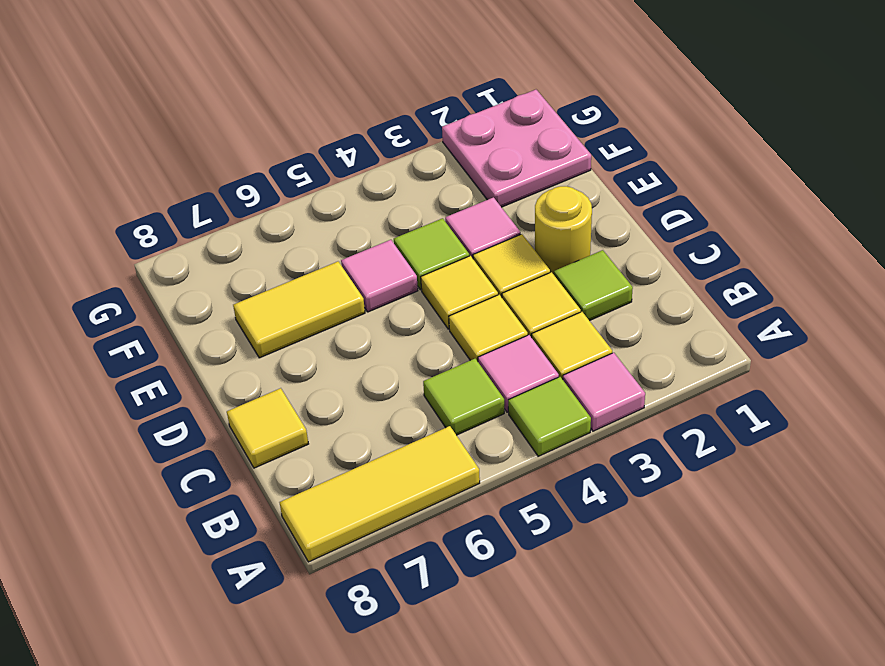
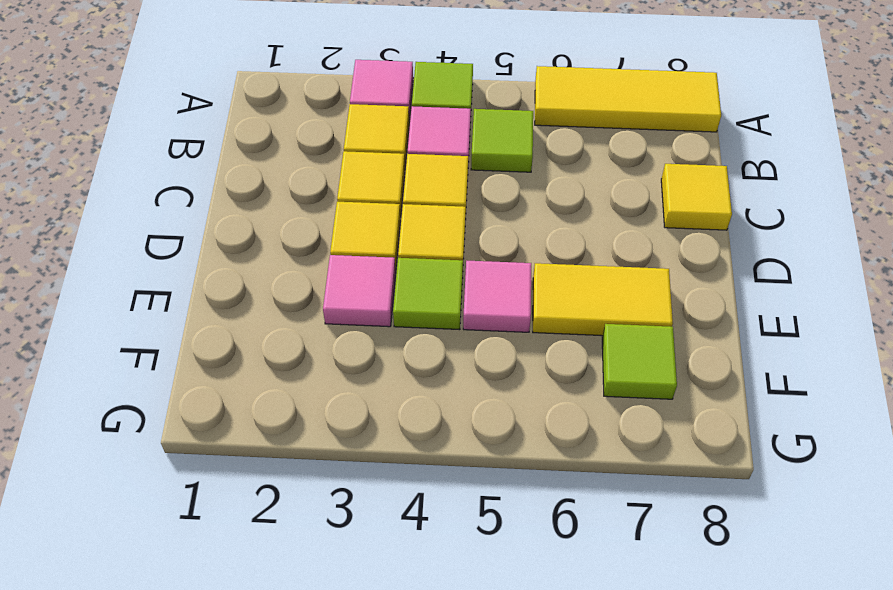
lime tile C2 level 1 -> lime tile F7 level 1
yellow round brick D2 level 1 -> none
pink plate F1:G2 level 1 -> none

